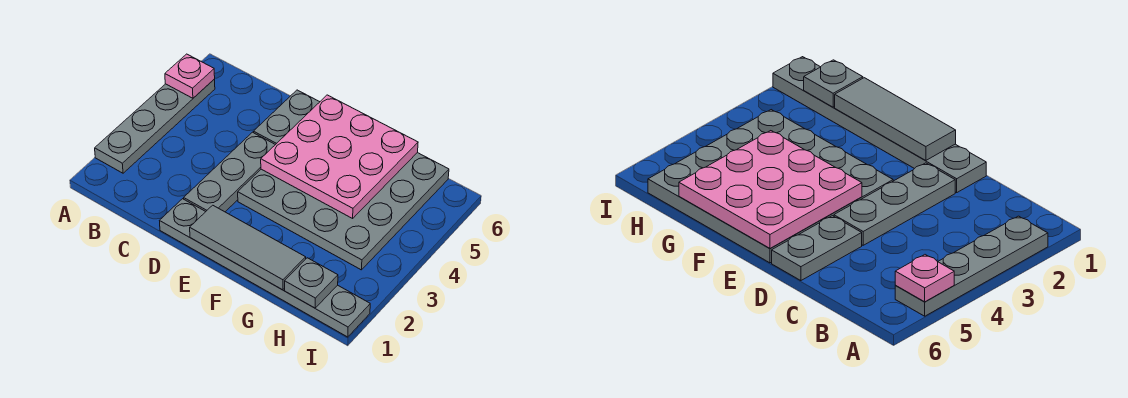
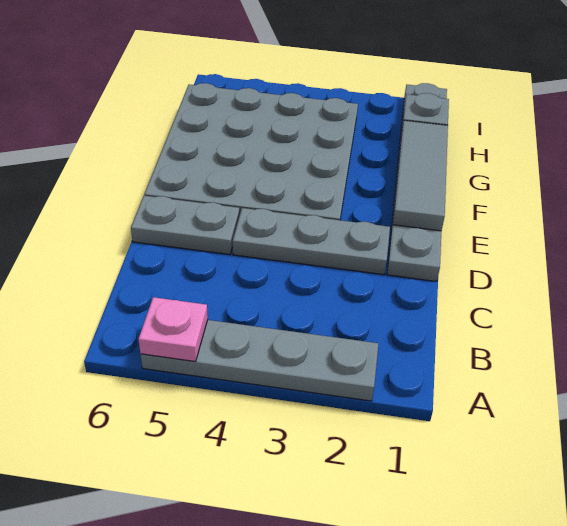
pink plate E4:G6 level 2 -> none

